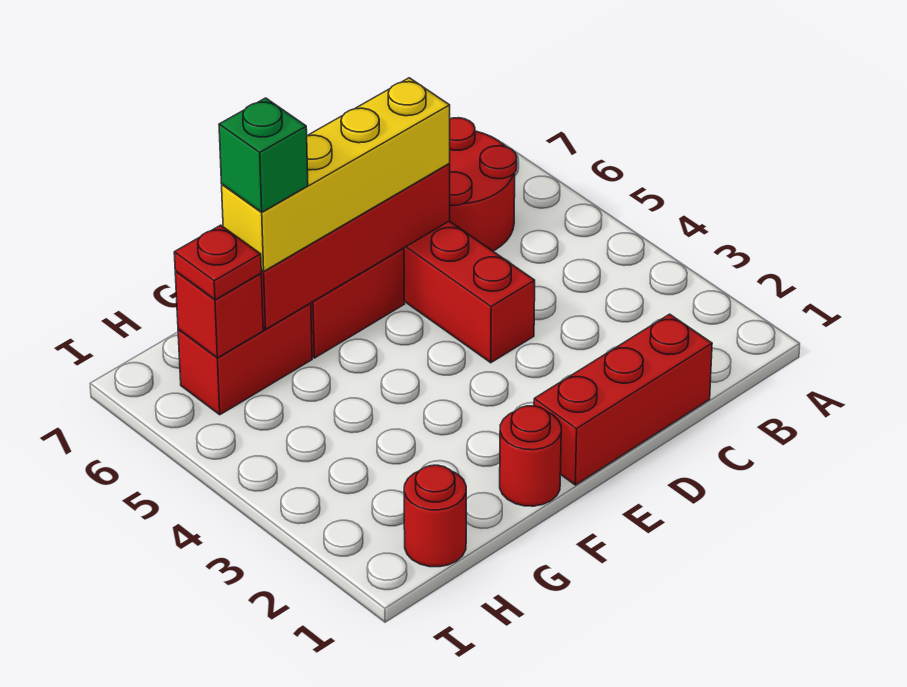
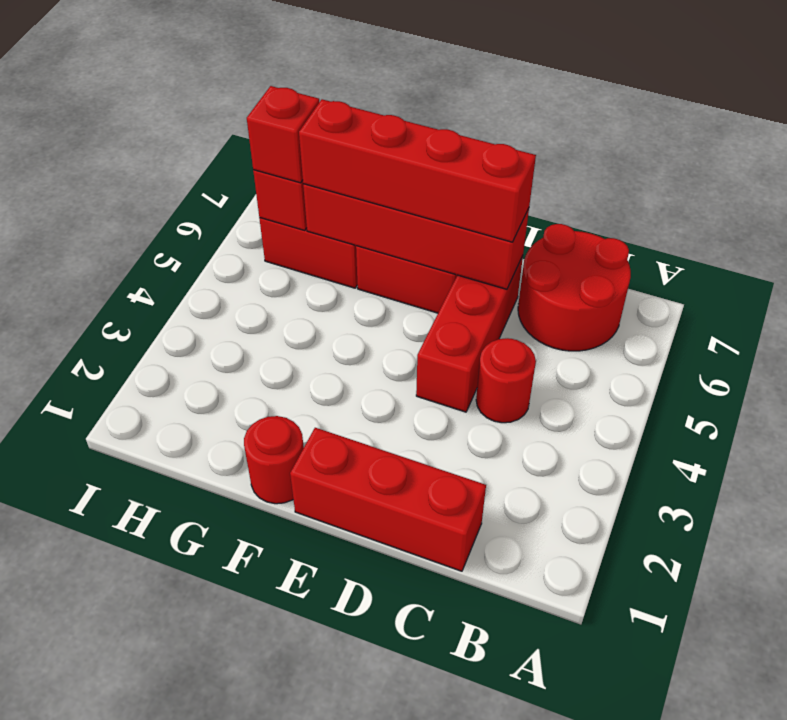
yellow brick D6:G6 level 3 -> red brick D6:G6 level 3
green brick G6 level 4 -> none
red round brick H1 level 1 -> red round brick C4 level 1
red plate H6 level 3 -> red brick H6 level 3

